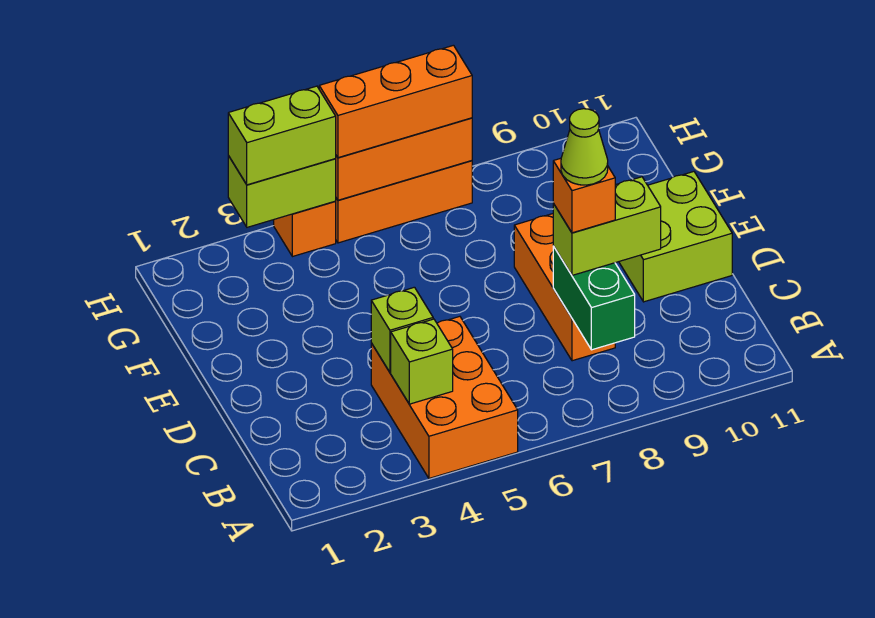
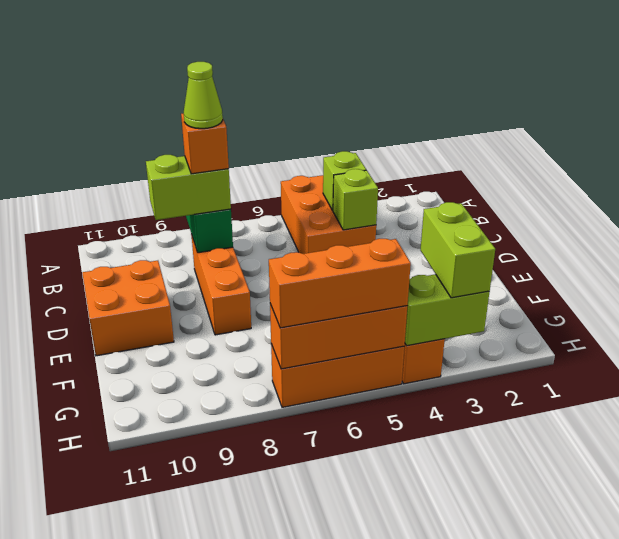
lime brick D10:E11 level 1 -> orange brick D10:E11 level 1
lime brick H3:H4 level 3 -> lime brick G3:H3 level 3

